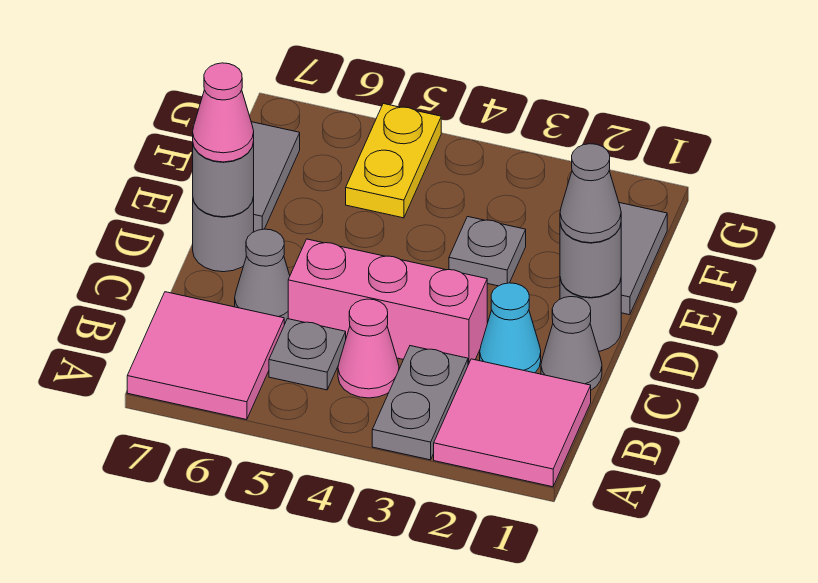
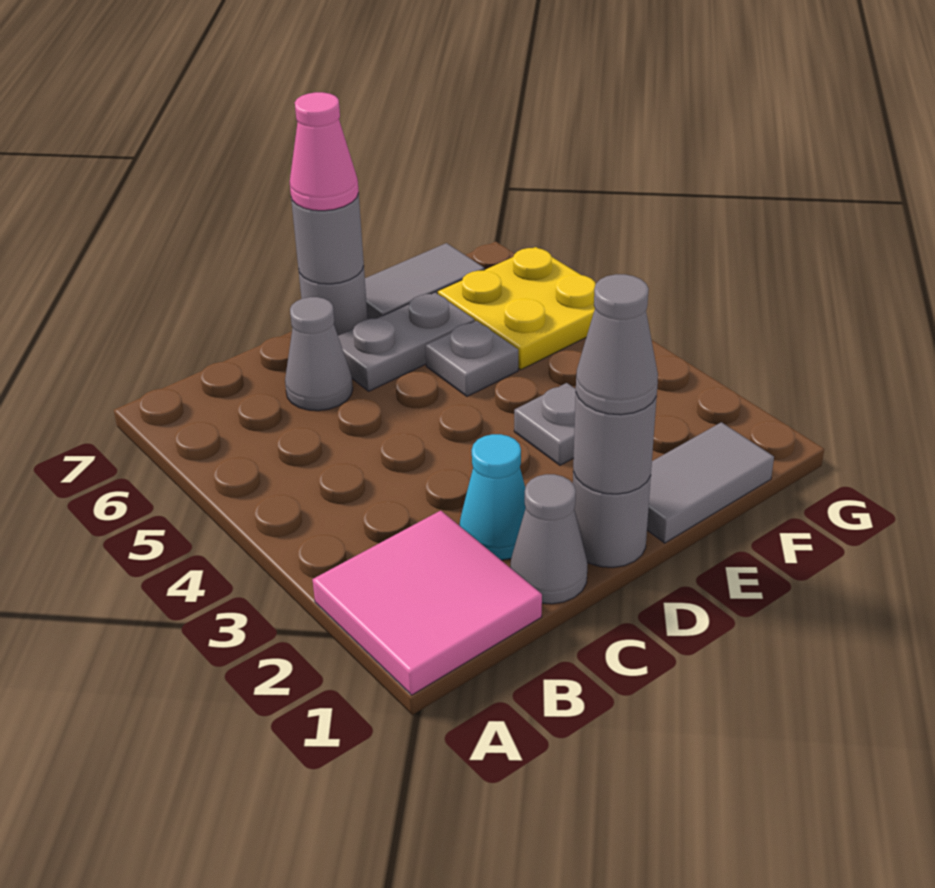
grey plate A3:B3 level 1 -> grey plate D6:E6 level 1
pink tile A6:B7 level 1 -> none
pink cone B4 level 1 -> none
grey plate B5 level 1 -> grey plate E5 level 1
pink brick C3:C5 level 1 -> none
yellow plate F5:G5 level 1 -> yellow plate F5:G6 level 1

